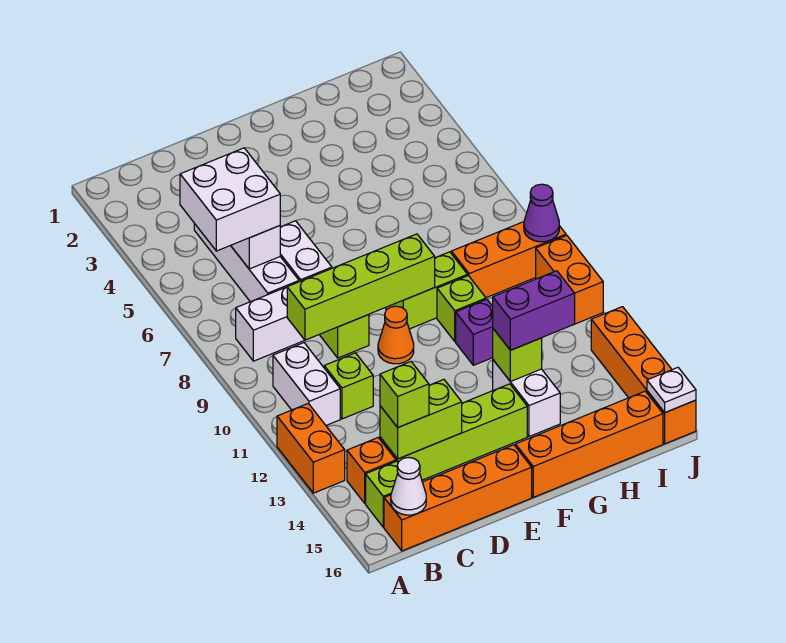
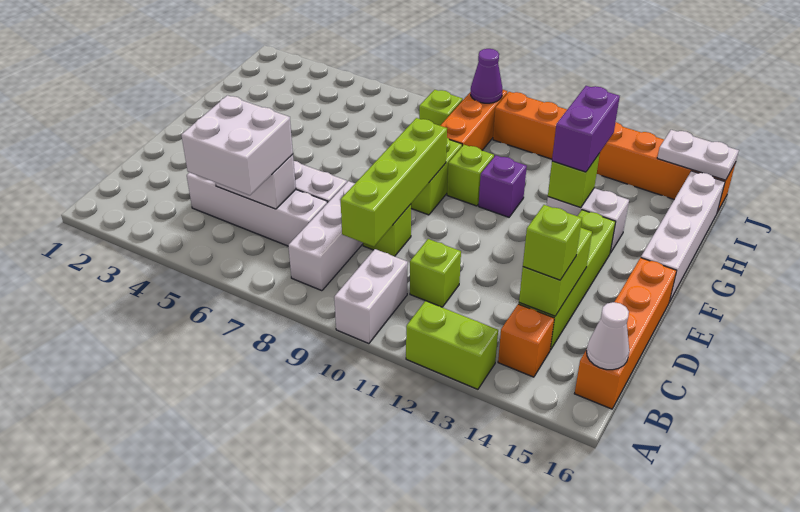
orange brick A12:A13 level 1 -> lime brick A12:A13 level 1
white brick B10:B11 level 1 -> white brick A10:B10 level 1
lime brick B15 level 1 -> lime brick I8 level 1
orange cone E10 level 1 -> none
orange brick F16:I16 level 1 -> white brick F16:I16 level 1
white plate J16 level 2 -> white plate J15:J16 level 2

